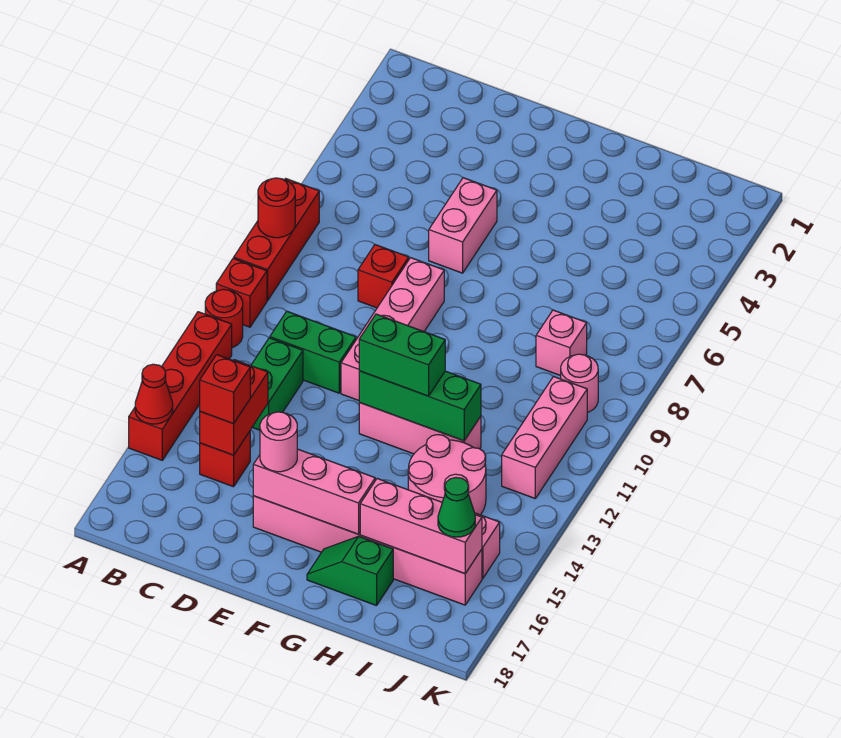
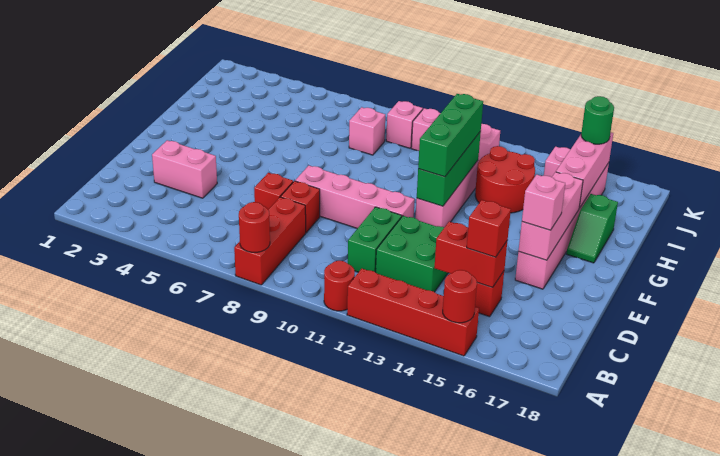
red brick A7:A9 level 1 -> red brick A8:C8 level 1
red brick A10 level 1 -> red brick D7 level 1
red cone A15 level 2 -> red round brick A15 level 2
green brick C12:C13 level 1 -> green brick C12:D13 level 1
pink brick E5:E6 level 1 -> pink brick D3:D4 level 1
pink round brick E16 level 3 -> pink brick E16 level 3
green brick F12:G12 level 3 -> green brick F12:H12 level 3
pink round brick H13:I14 level 1 -> red round brick H13:I14 level 1
pink round brick J9 level 1 -> pink brick J9 level 1
green cone J16 level 3 -> green round brick J16 level 3

